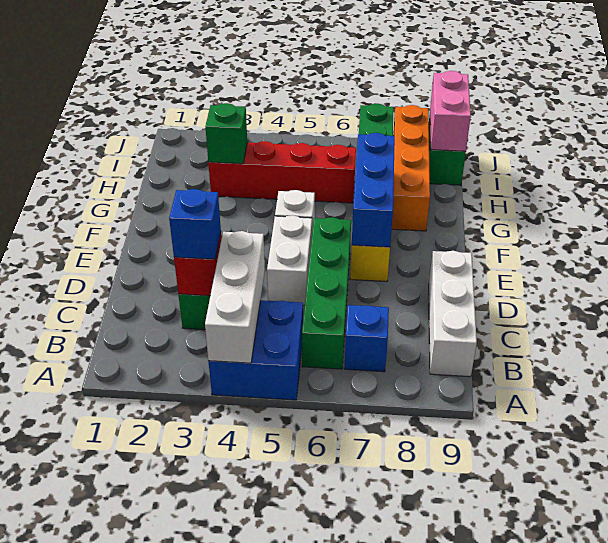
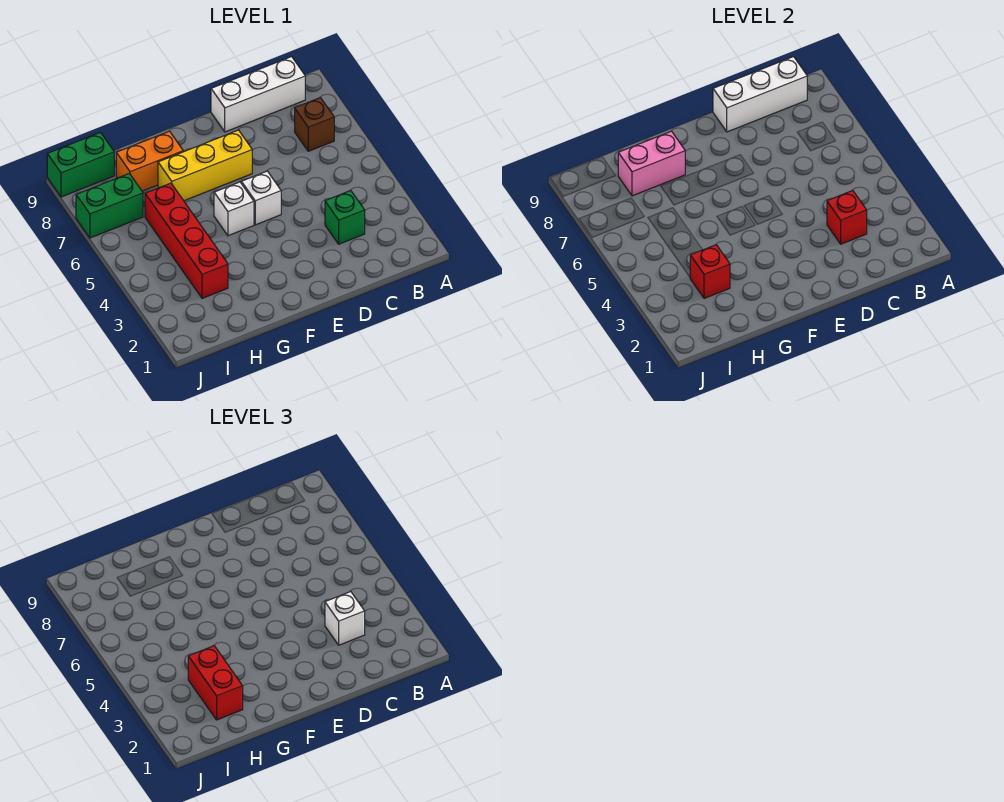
blue brick A4:B5 level 1 -> none
white brick A4:C4 level 2 -> white brick B9:D9 level 2
green brick B6:E6 level 1 -> none
blue brick B7 level 1 -> brown brick B7 level 1
blue brick C3 level 3 -> white brick C3 level 3
white brick D5:E5 level 1 -> white brick E5 level 1
blue brick E7:G7 level 2 -> none
orange brick G8:J8 level 1 -> orange brick G8:H8 level 1
none -> red brick H2:H3 level 3
green brick H3 level 2 -> red brick H3 level 2
pink brick I9:J9 level 2 -> pink brick G8:H8 level 2

